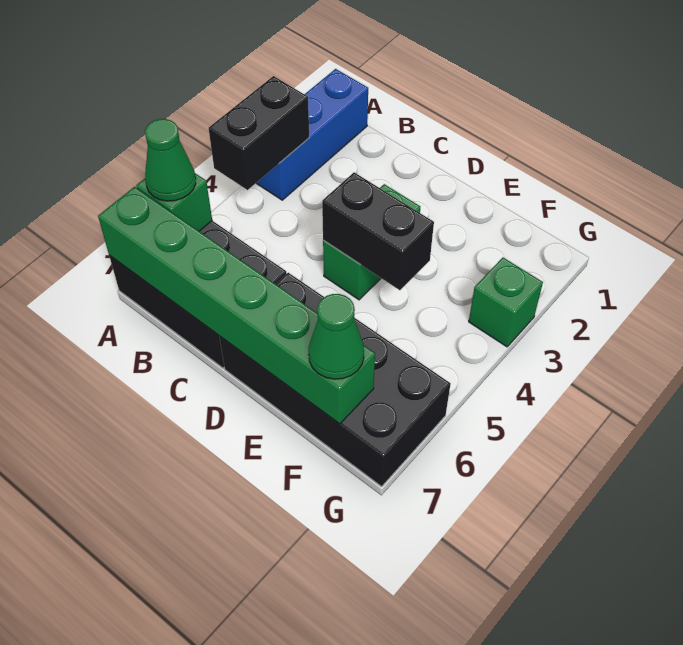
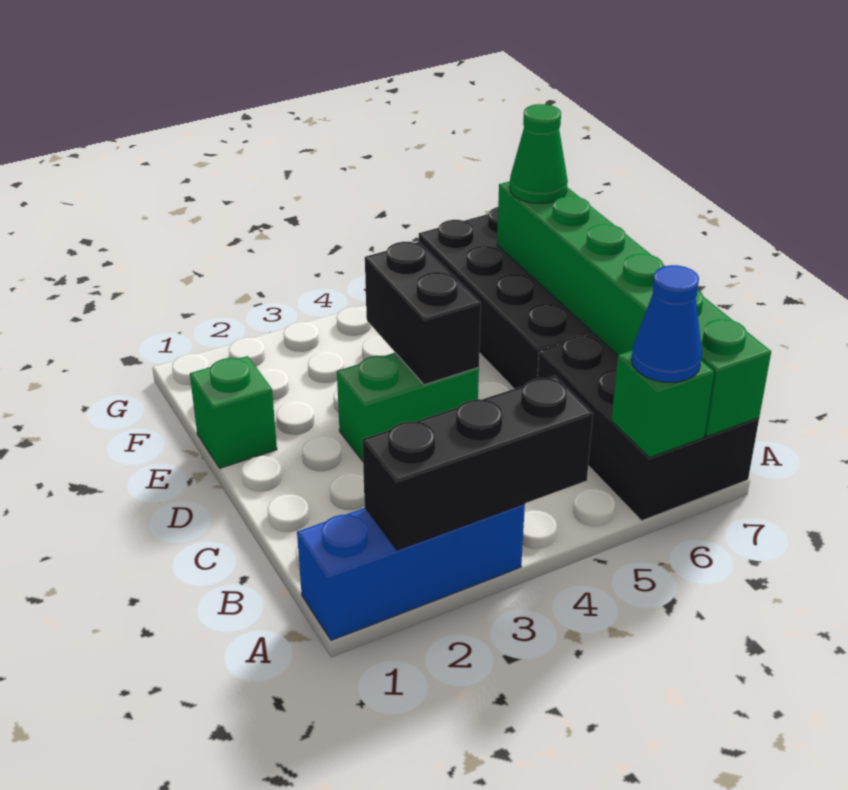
black brick A3:A4 level 2 -> black brick A2:A4 level 2
green cone A6 level 3 -> blue cone A6 level 3
green brick G3 level 1 -> green brick E1 level 1

